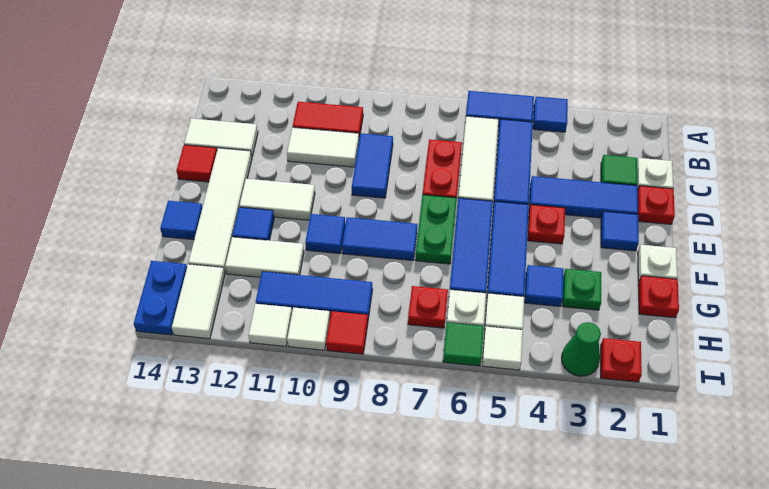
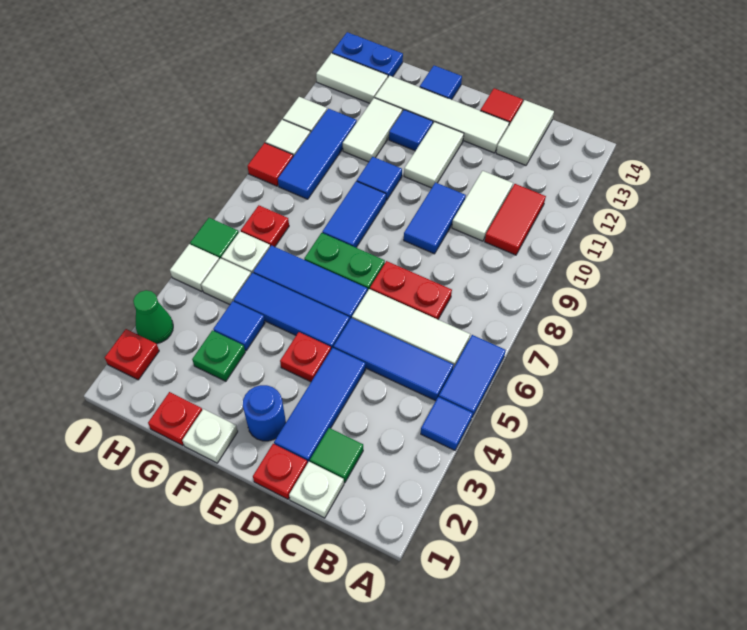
blue tile C9:D9 level 1 -> blue tile D9:D10 level 1
blue tile E2 level 1 -> blue round brick E2 level 1

